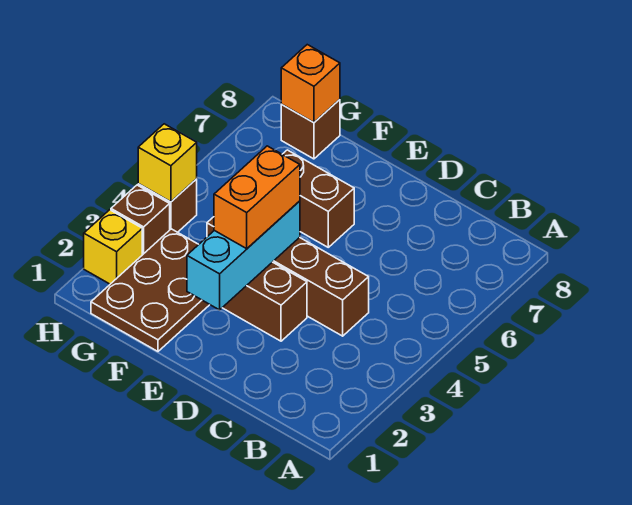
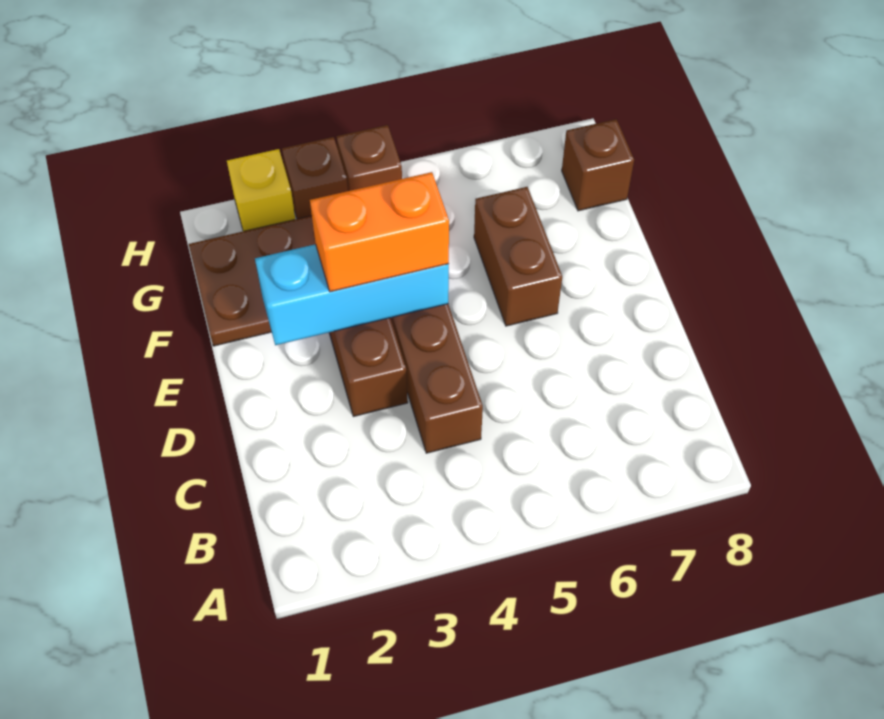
orange brick G8 level 2 -> none
yellow brick H4 level 2 -> none

